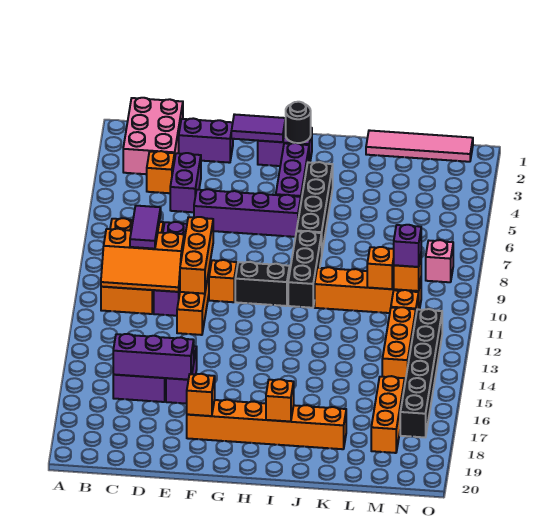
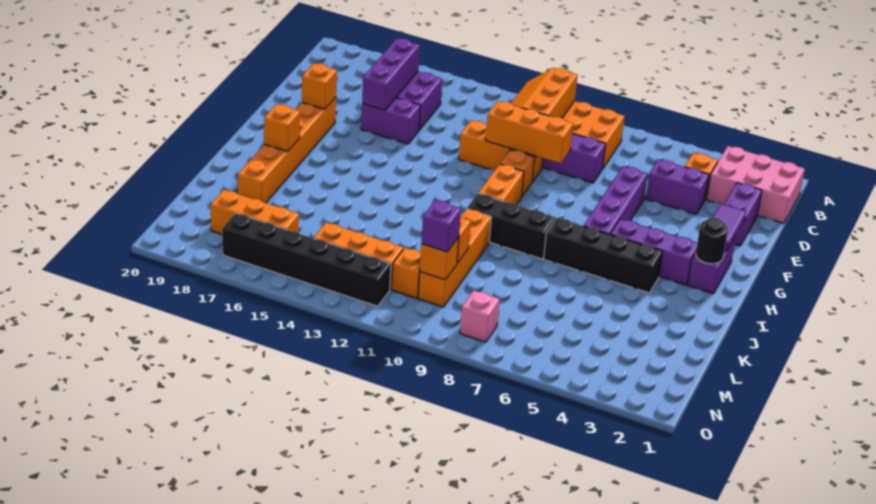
purple tile C9:C10 level 3 -> none
black brick G10:H10 level 1 -> orange brick G10:H10 level 1
pink tile K1:N1 level 1 -> none

